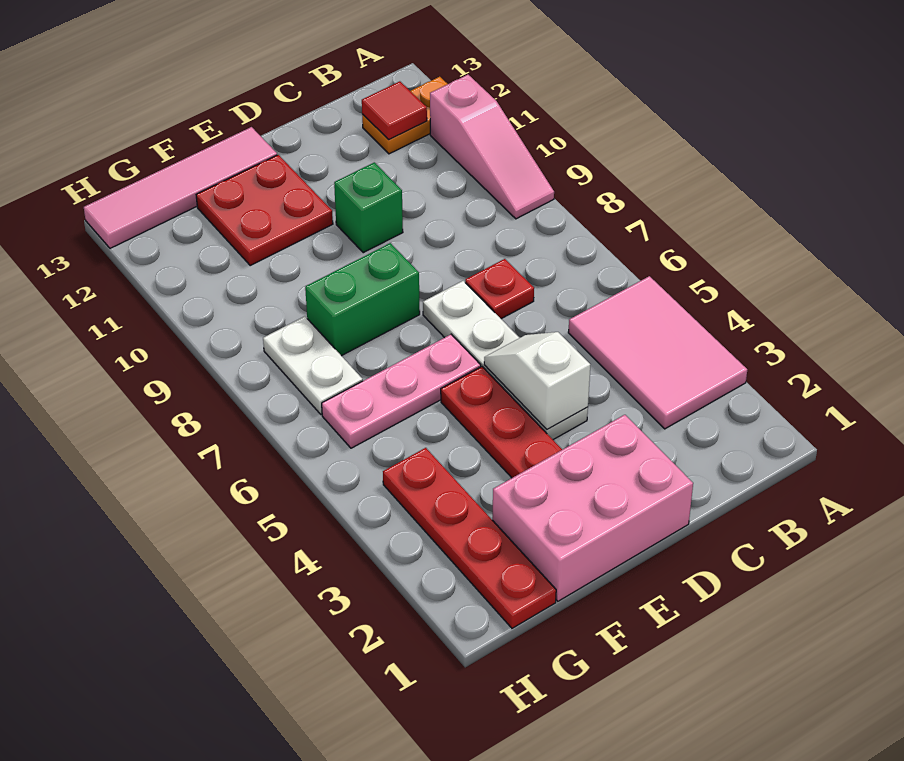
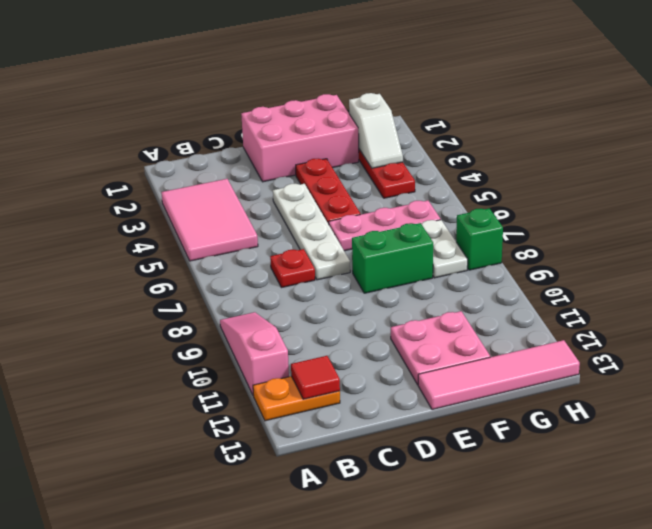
white slope D4:D5 level 2 top 4 -> white slope G2:G3 level 2 top 2
green brick D10 level 1 -> green brick H8 level 1
red plate E11:F12 level 1 -> pink plate E11:F12 level 1

